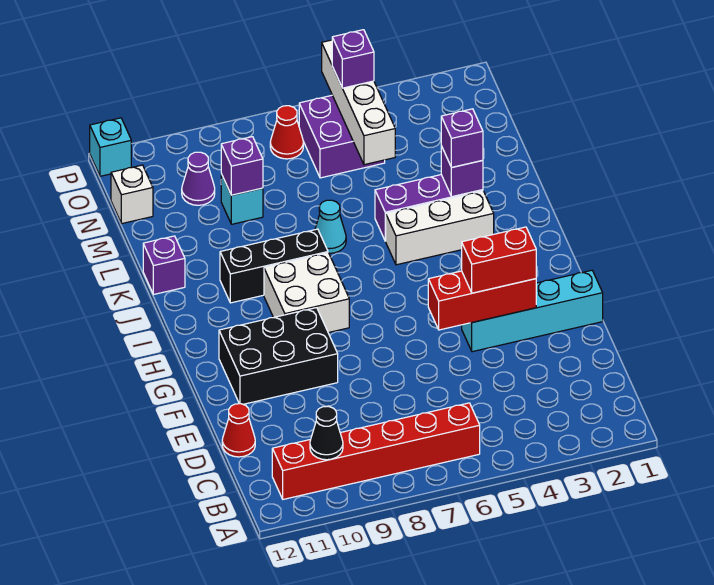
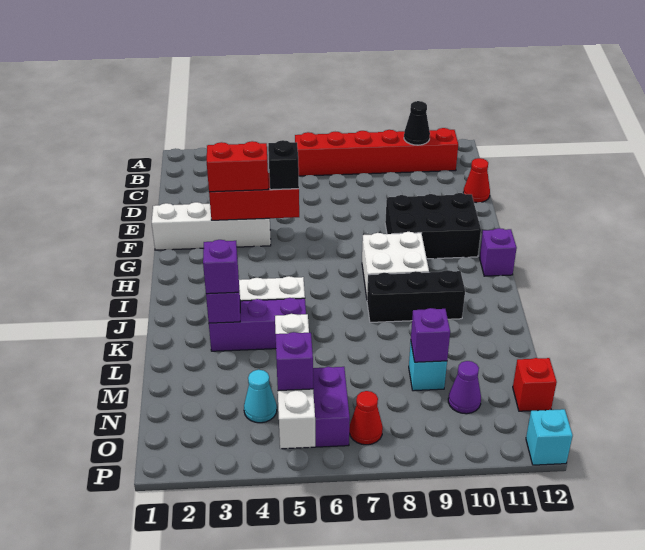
cyan brick F1:F4 level 1 -> white brick F1:F4 level 1
none -> black brick F5 level 3
cyan cone K7 level 1 -> cyan cone N4 level 1
purple brick K12 level 1 -> purple brick H12 level 1
white brick N12 level 1 -> red brick N12 level 1

